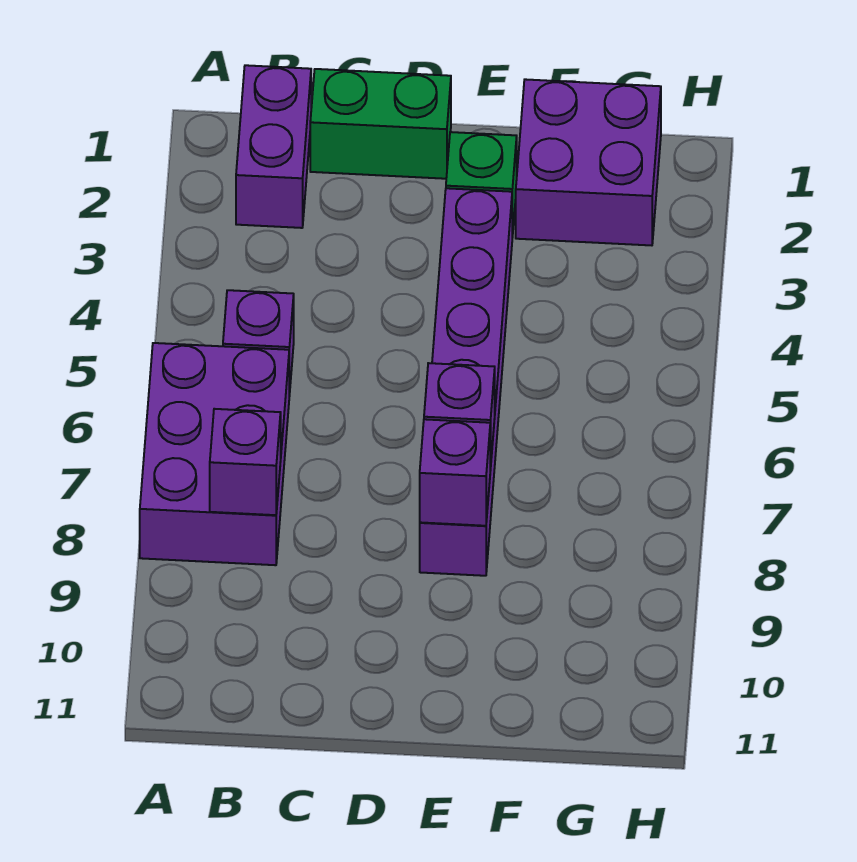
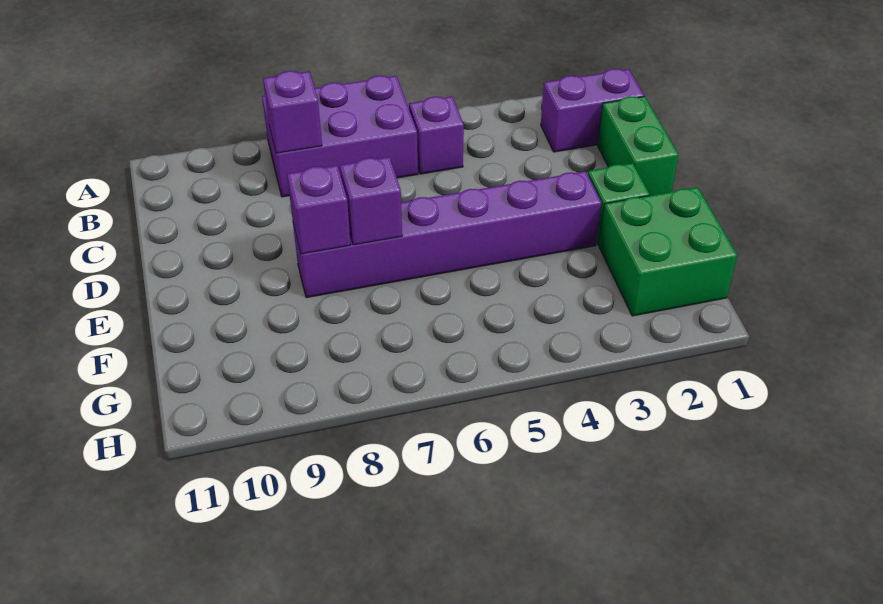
purple brick F1:G2 level 1 -> green brick F1:G2 level 1

